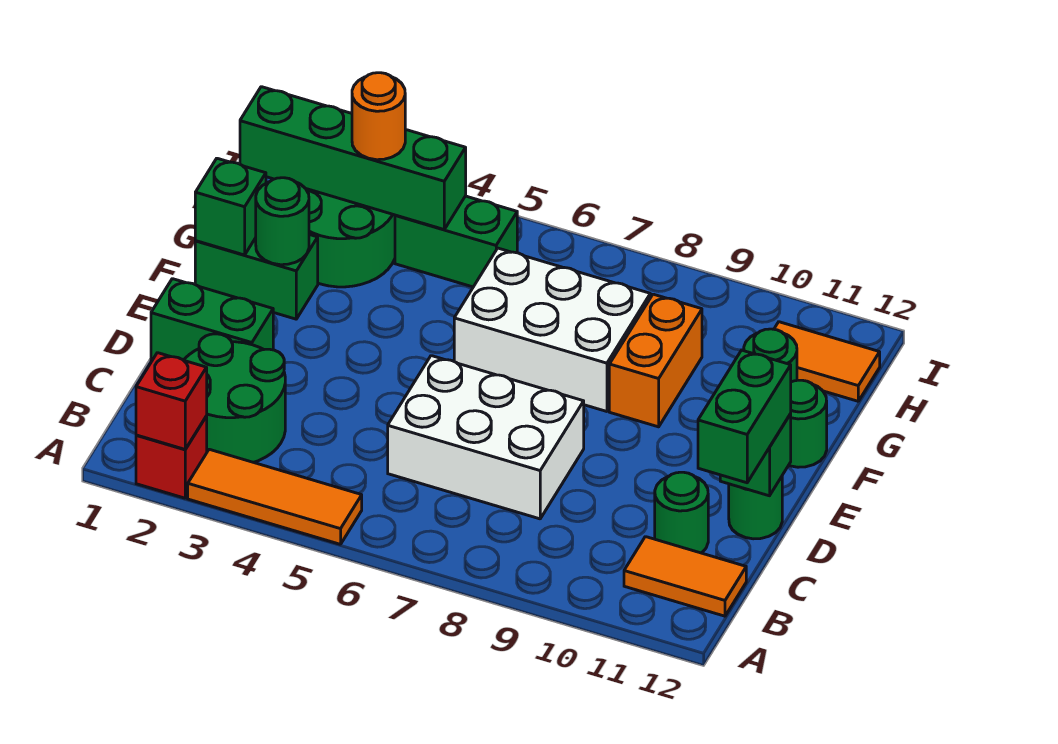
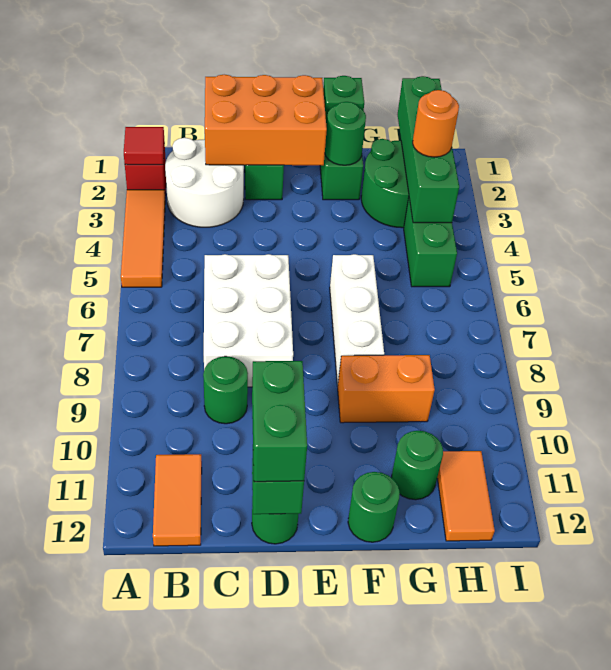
red brick A2 level 2 -> red tile A2 level 2
green round brick B2:C3 level 1 -> white round brick B2:C3 level 1
none -> orange brick C1:E2 level 2
green round brick C11 level 1 -> green round brick C9 level 1
green brick C12:D12 level 3 -> green brick D11:D12 level 3
white brick F6:G8 level 1 -> white brick F6:F8 level 1

